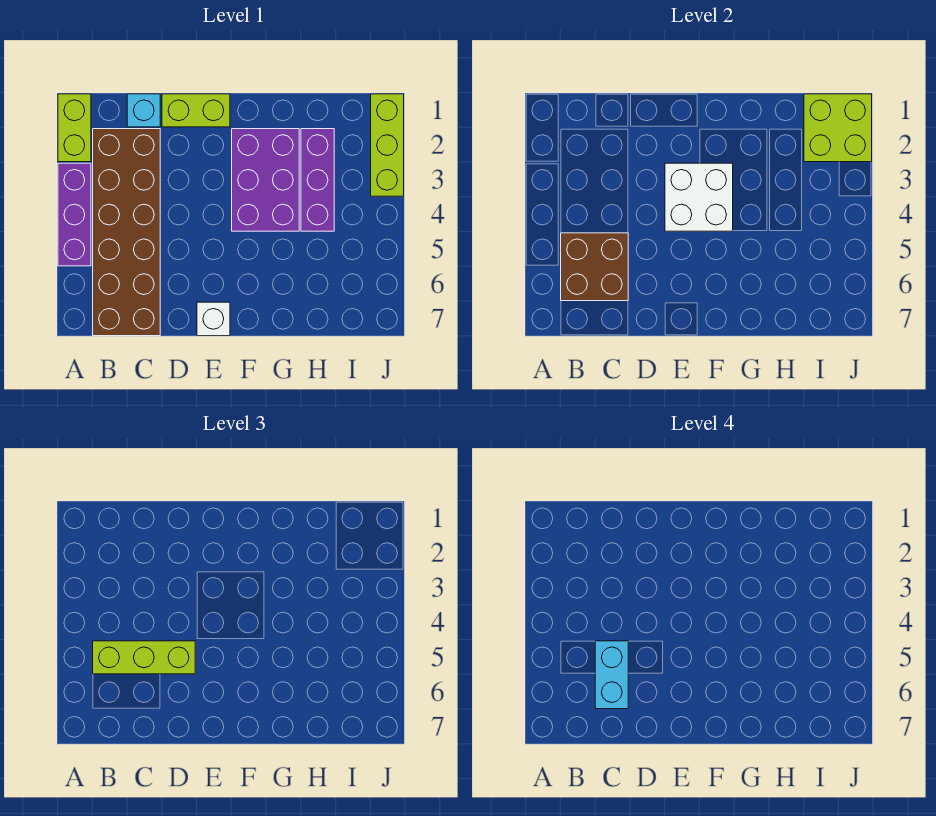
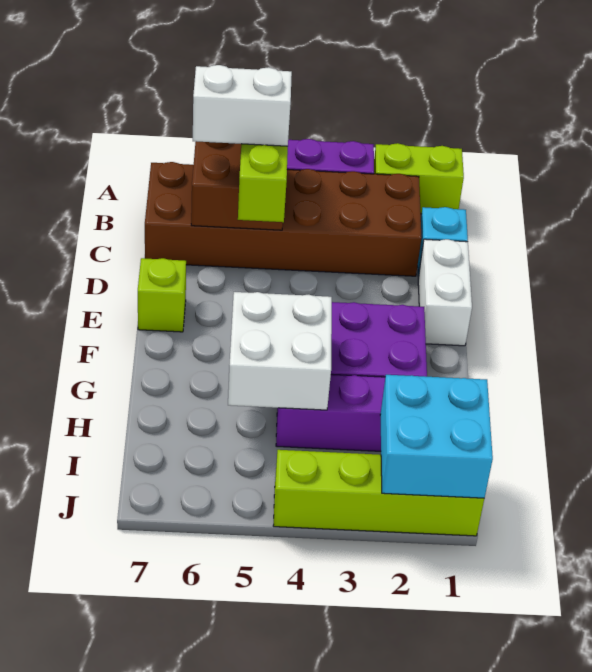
cyan brick C5:C6 level 4 -> white brick C5:C6 level 4
lime brick D1:E1 level 1 -> white brick D1:E1 level 1
white brick E3:F4 level 2 -> white brick G4:H5 level 2
white brick E7 level 1 -> lime brick E7 level 1
lime brick I1:J2 level 2 -> cyan brick I1:J2 level 2
lime brick J1:J3 level 1 -> lime brick J1:J4 level 1

